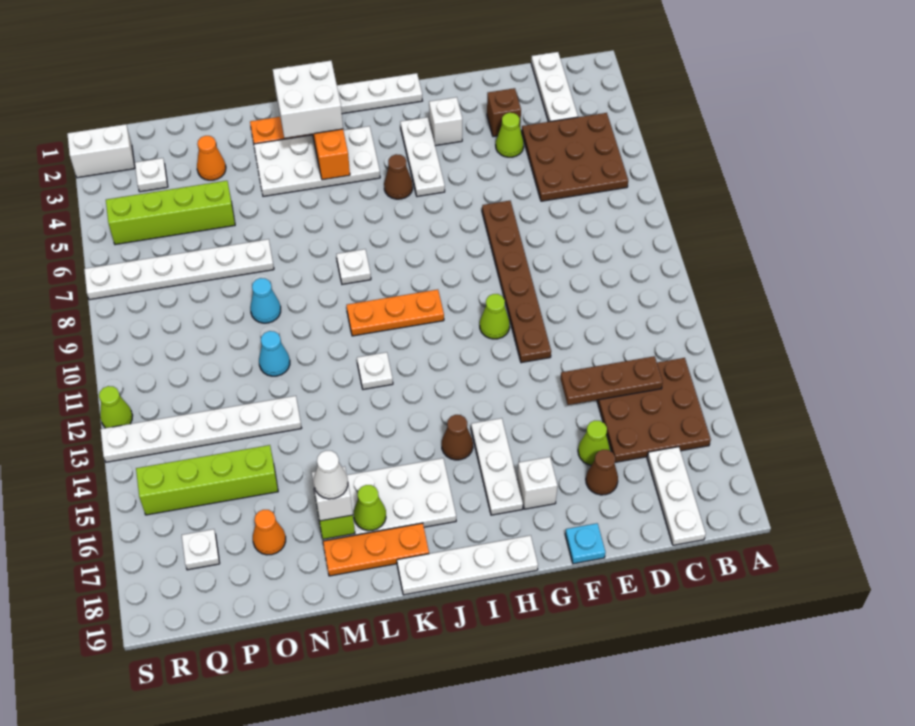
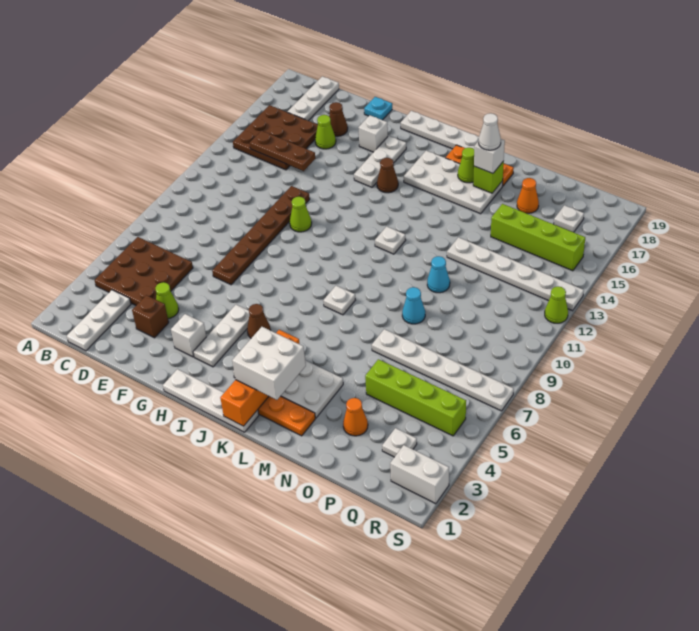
orange plate I10:K10 level 1 -> none

